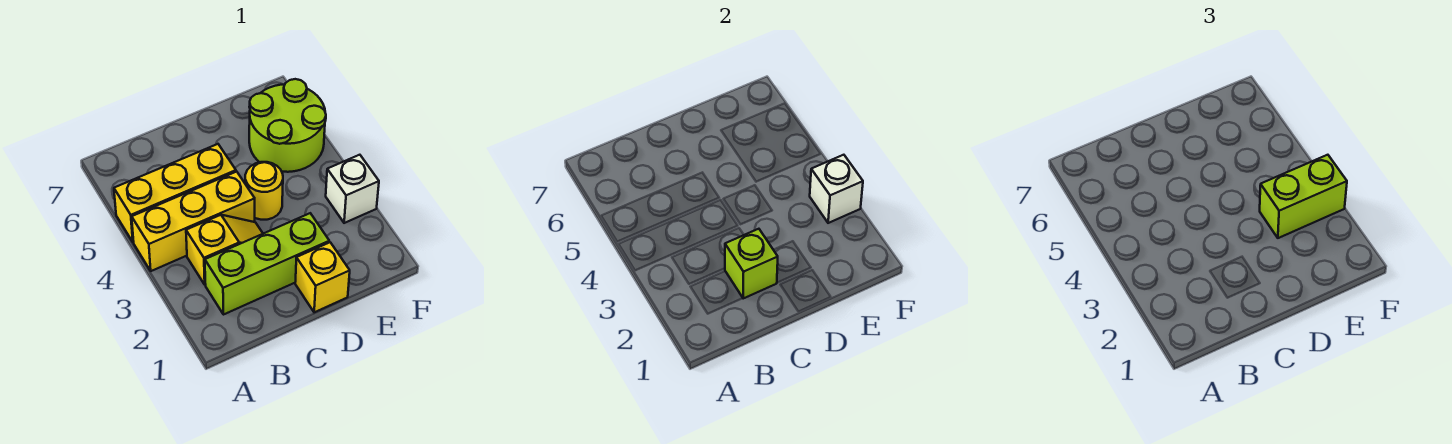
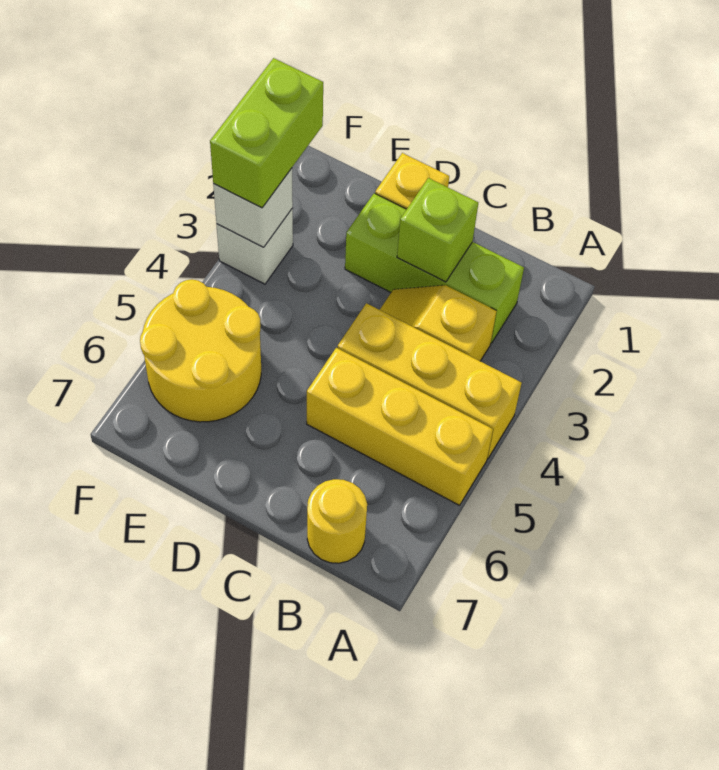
yellow round brick D4 level 1 -> yellow round brick B7 level 1
lime brick E3:F3 level 3 -> lime brick F2:F3 level 3
lime round brick E5:F6 level 1 -> yellow round brick E5:F6 level 1

